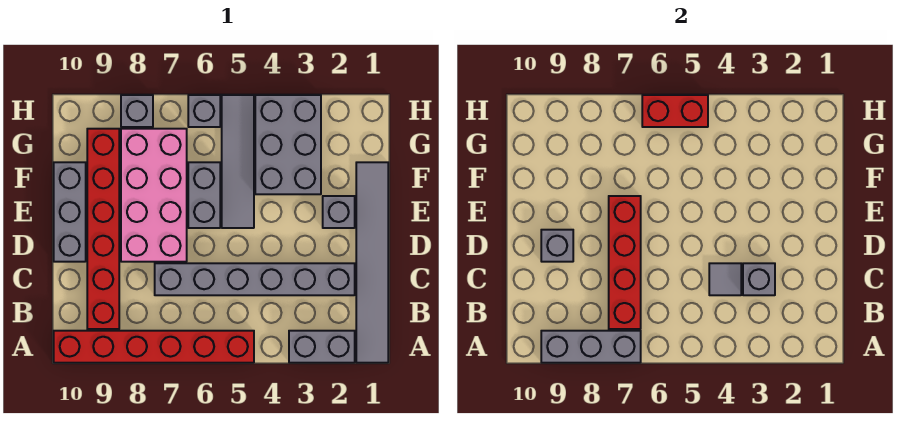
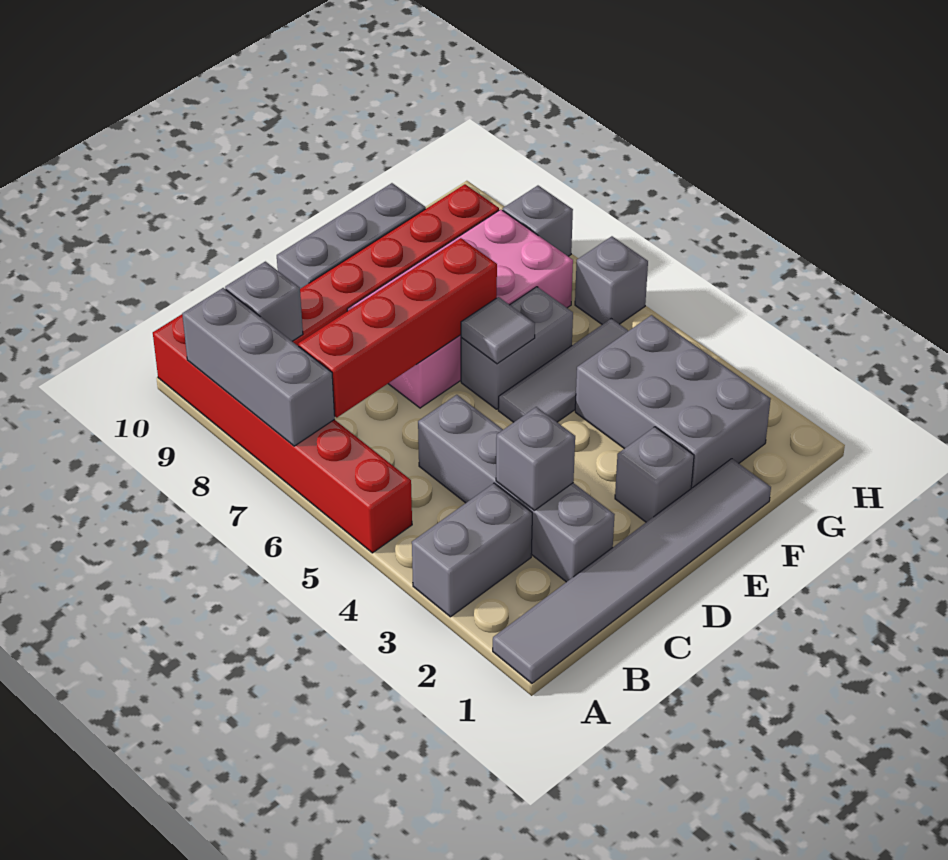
grey brick A2:A3 level 1 -> grey brick A3:B3 level 1
grey brick C2:C7 level 1 -> grey brick C2:C5 level 1
grey tile C4 level 2 -> grey tile E6 level 2
grey brick D9 level 2 -> grey brick B9 level 2
grey tile E5:H5 level 1 -> grey tile E5:G5 level 1
grey brick F3:H4 level 1 -> grey brick F2:G4 level 1
red brick H5:H6 level 2 -> none

